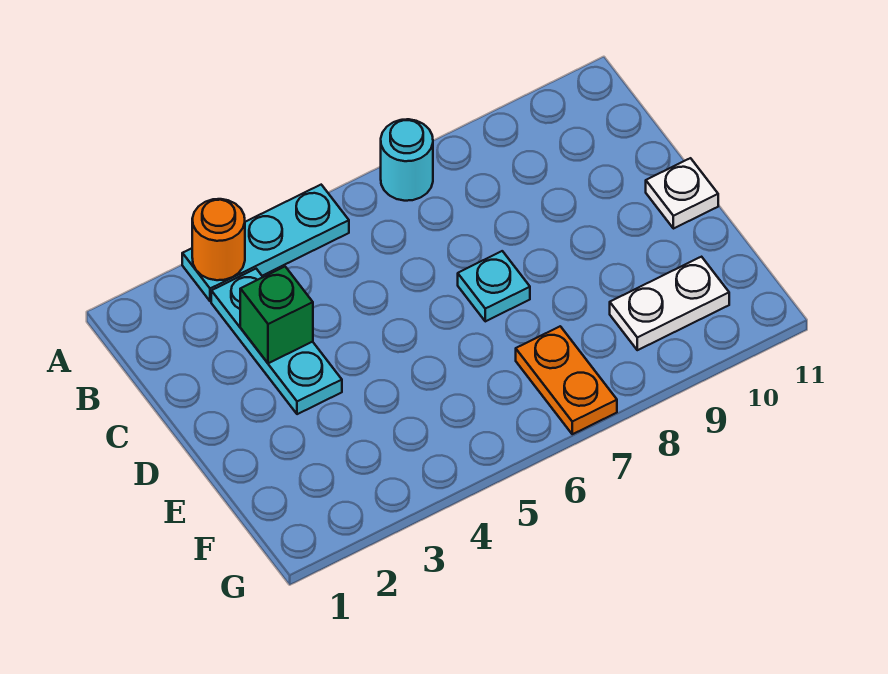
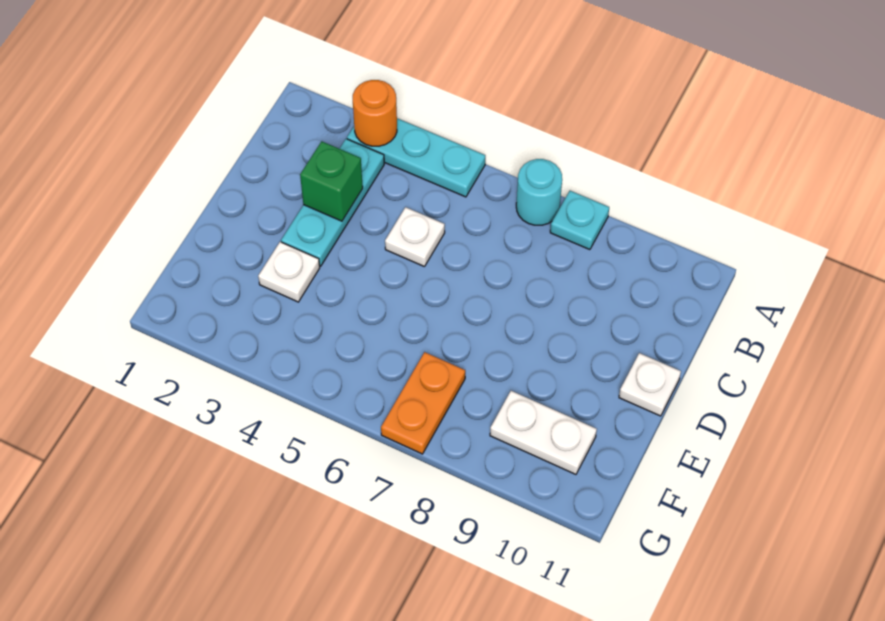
none -> white plate C5 level 1
cyan plate D7 level 1 -> cyan plate A8 level 1
none -> white plate E3 level 1

